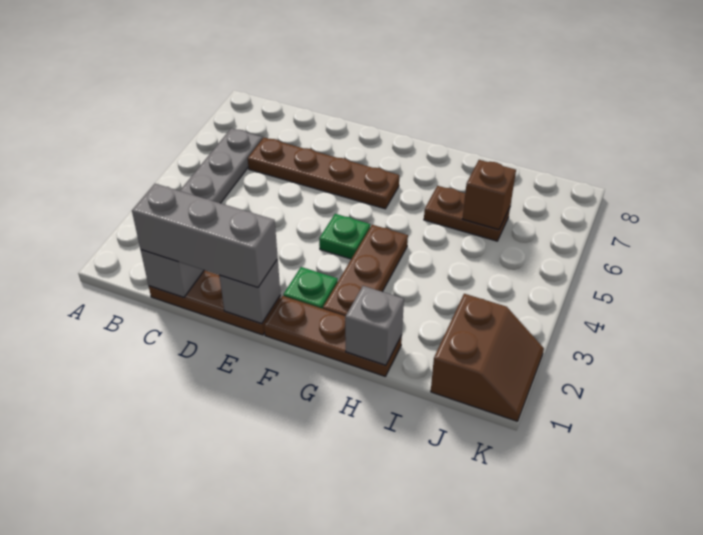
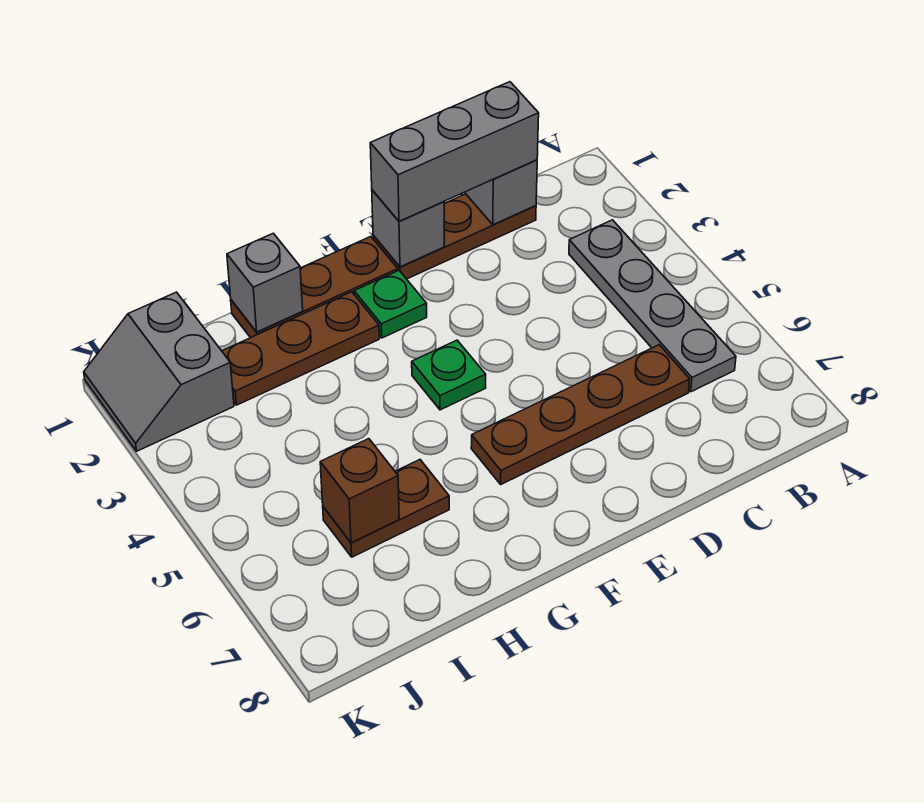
brown plate G2:G4 level 1 -> brown plate G2:I2 level 1
brown slope J1:K2 level 1 top J -> grey slope J1:K2 level 1 top J

